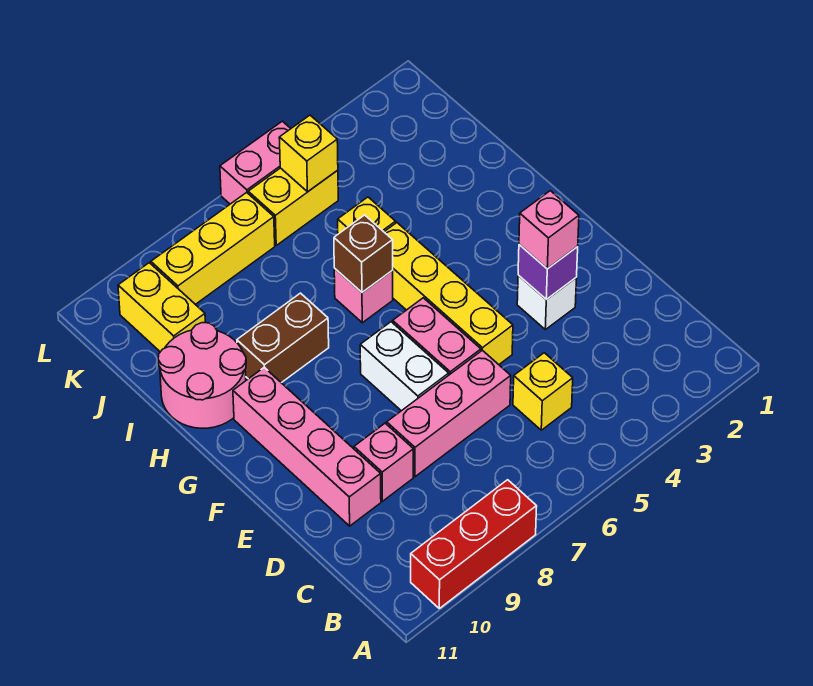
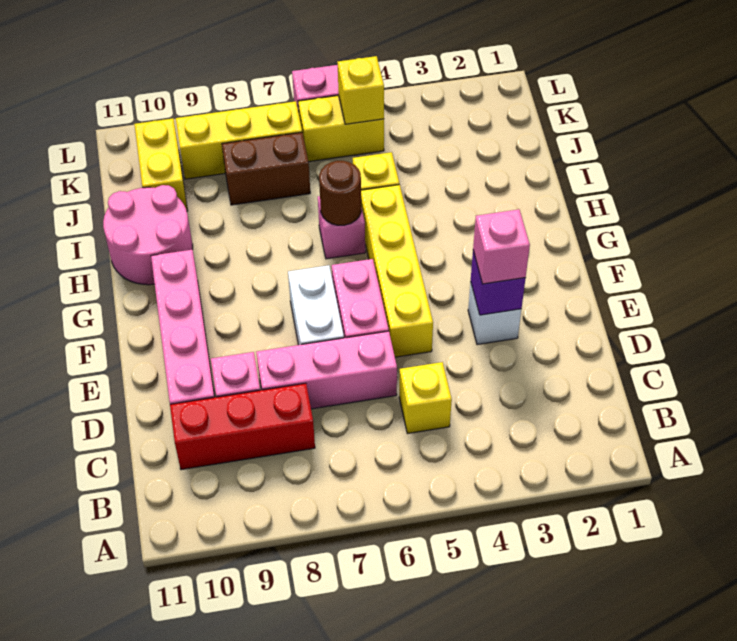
red brick A8:A10 level 1 -> red brick C8:C10 level 1
brown brick H6 level 2 -> brown round brick H6 level 2
brown brick H8:H9 level 1 -> brown brick J7:J8 level 1

